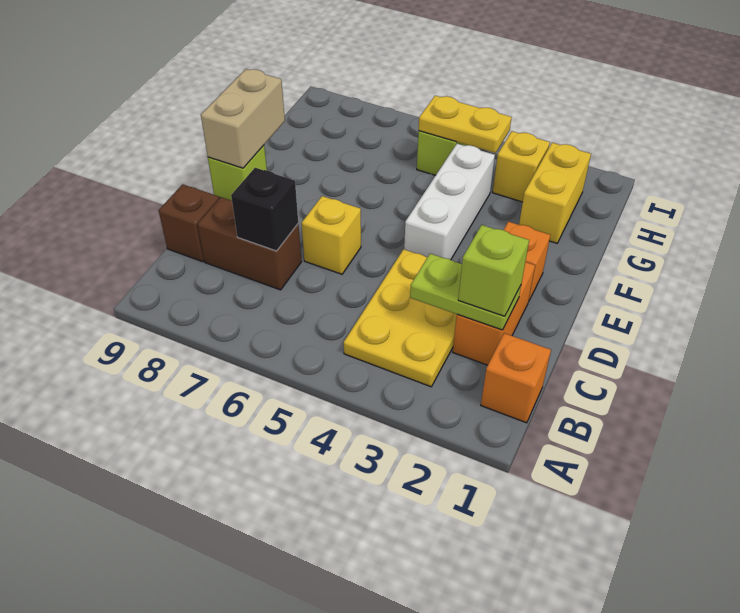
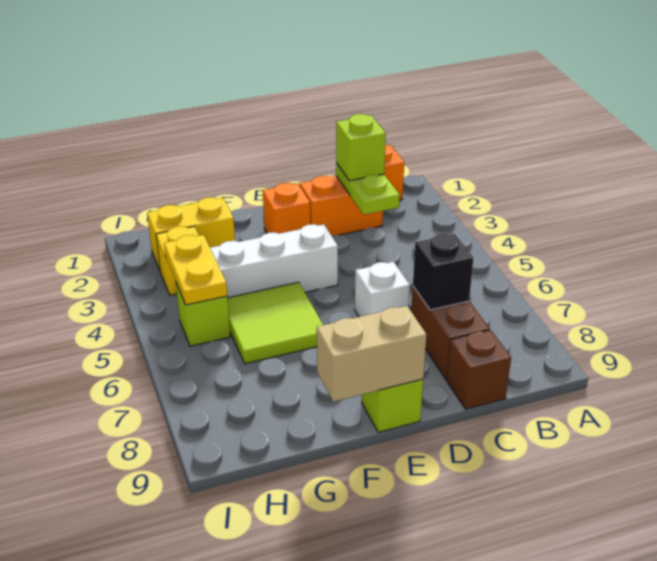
yellow plate B3:D4 level 1 -> none
yellow brick D6 level 1 -> white brick D6 level 1
none -> lime tile F5:G6 level 1

